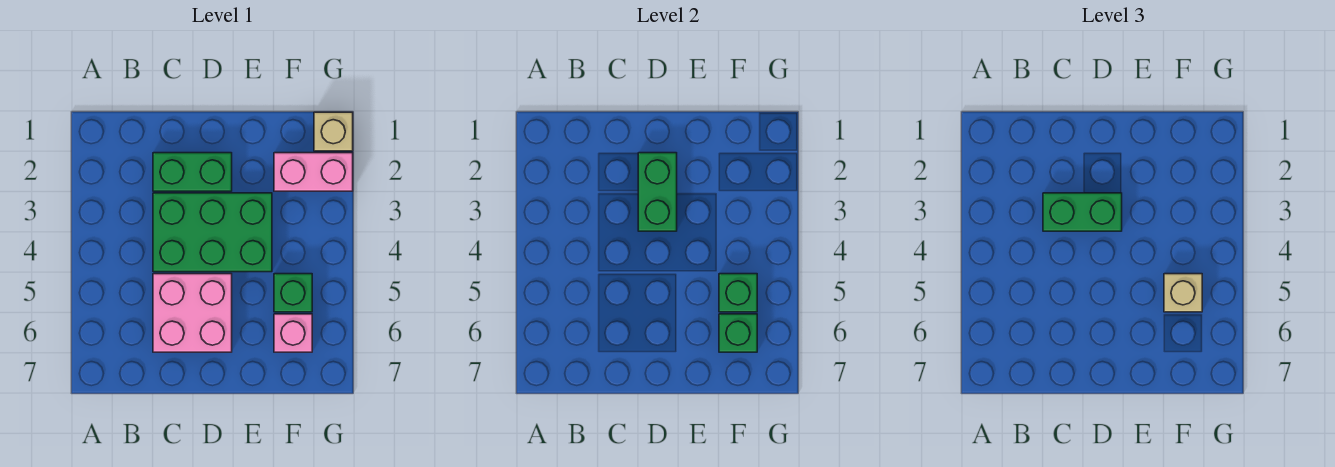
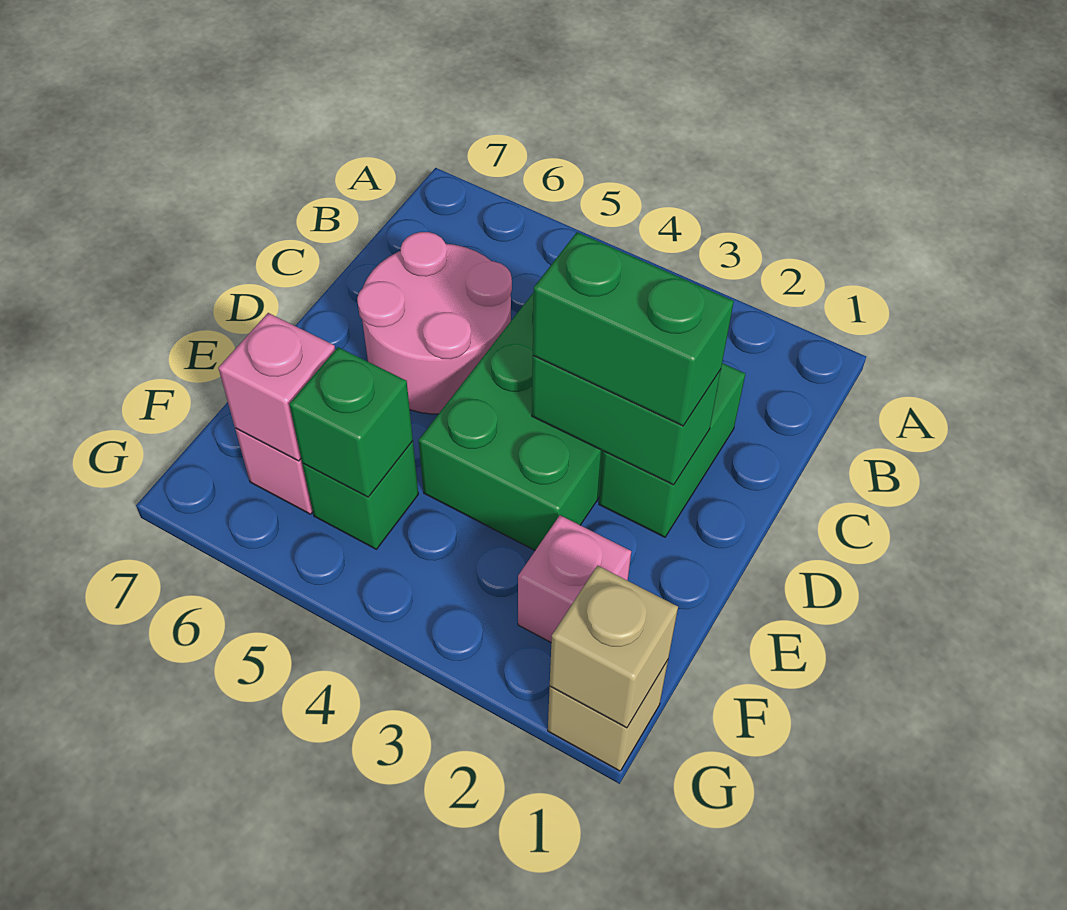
green brick C3:D3 level 3 -> green brick D2:D3 level 3
pink brick C5:D6 level 1 -> pink round brick C5:D6 level 1
pink brick F2:G2 level 1 -> pink brick F2 level 1
tan brick F5 level 3 -> tan brick G1 level 2
green brick F6 level 2 -> pink brick F6 level 2

